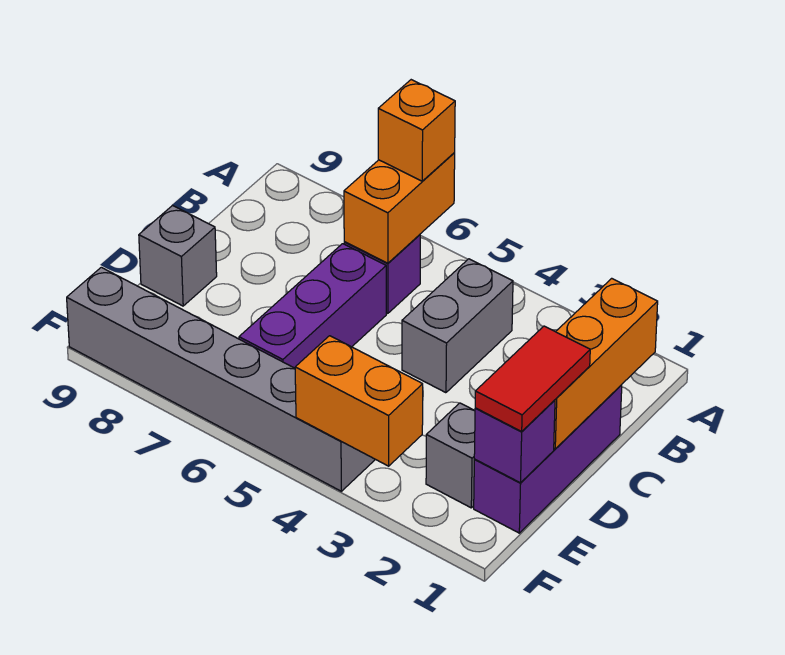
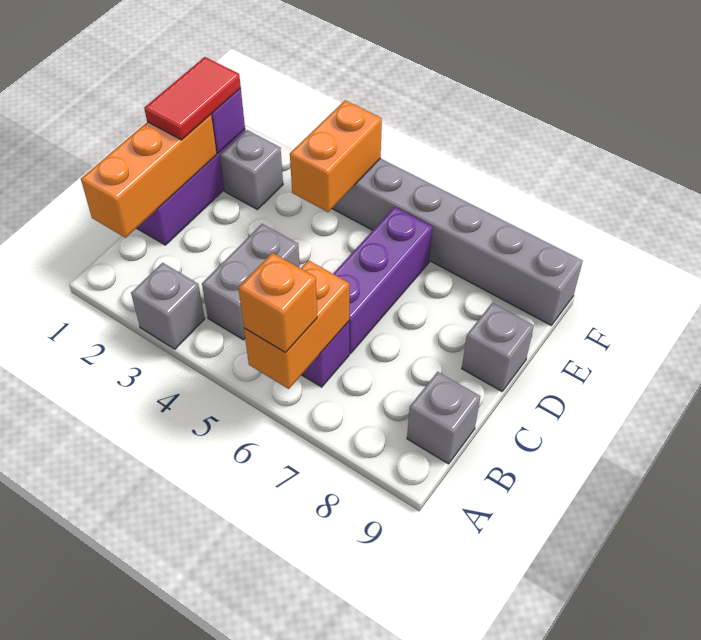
none -> grey brick A3 level 1
none -> grey brick B9 level 1
orange brick F3:F4 level 2 -> orange brick E4:F4 level 2

